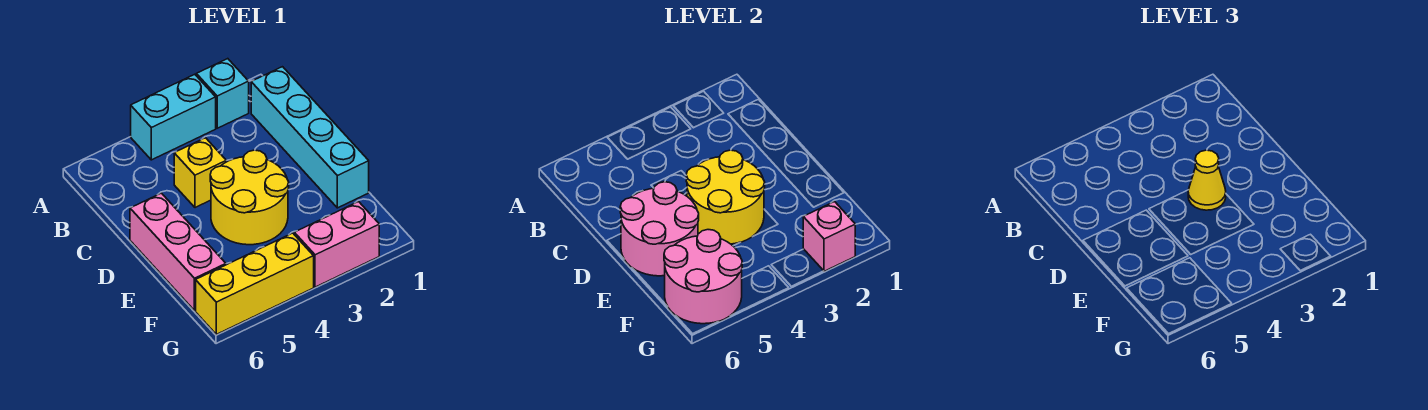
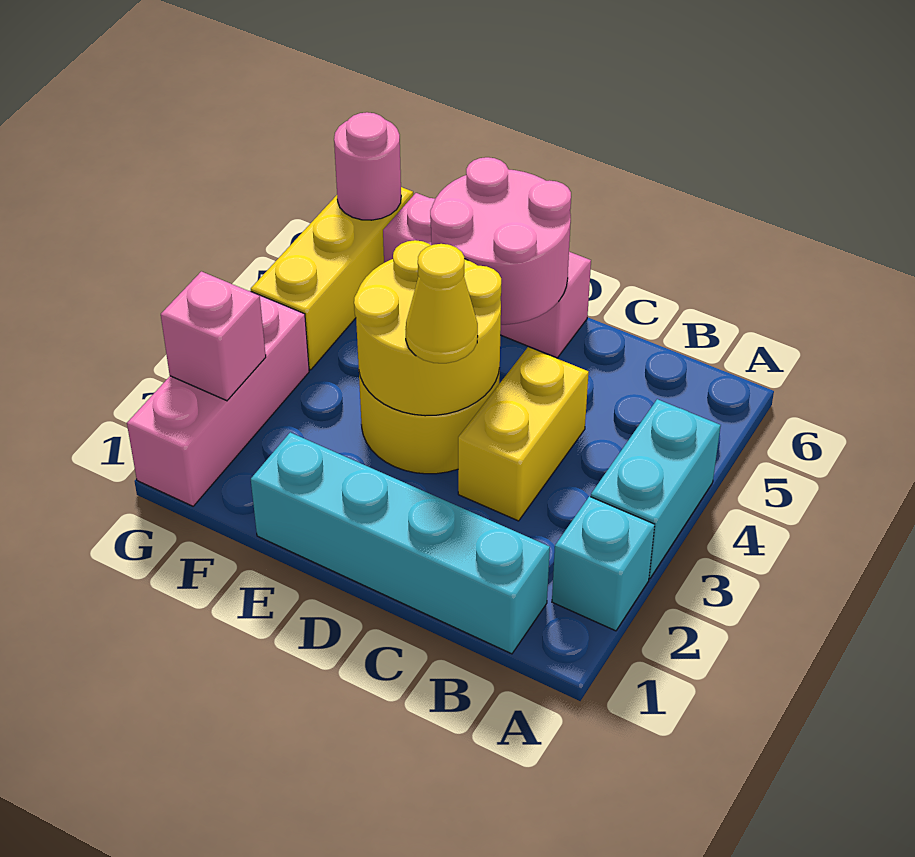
yellow brick C4 level 1 -> yellow brick C3:C4 level 1
pink round brick F5:G6 level 2 -> pink round brick G6 level 2
pink brick G2:G3 level 1 -> pink brick G1:G3 level 1

